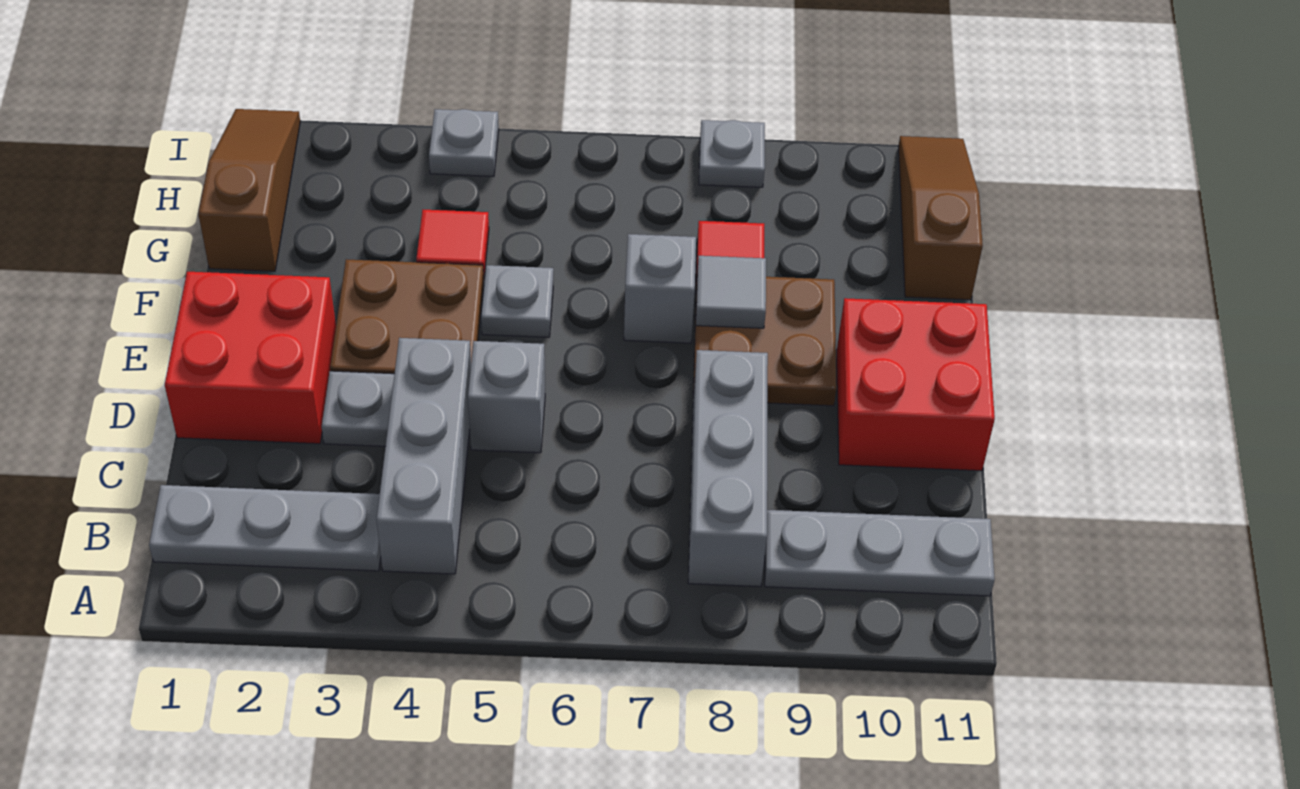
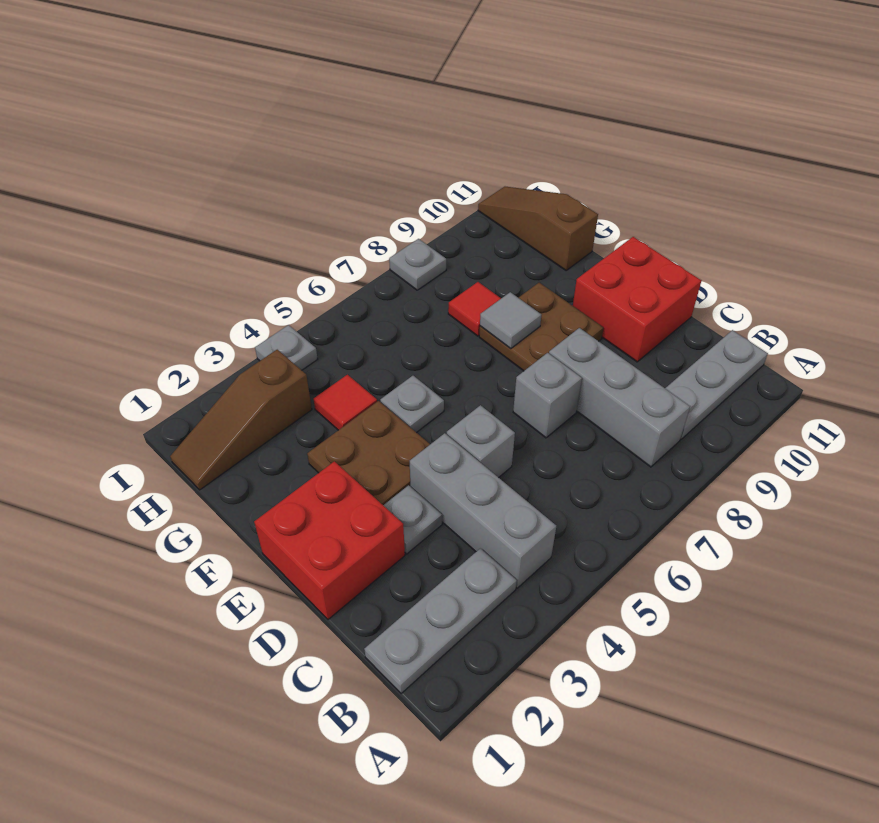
grey brick F7 level 1 -> grey brick D7 level 1
brown slope G1:I1 level 1 top G -> brown slope H1:H3 level 1 top 3

